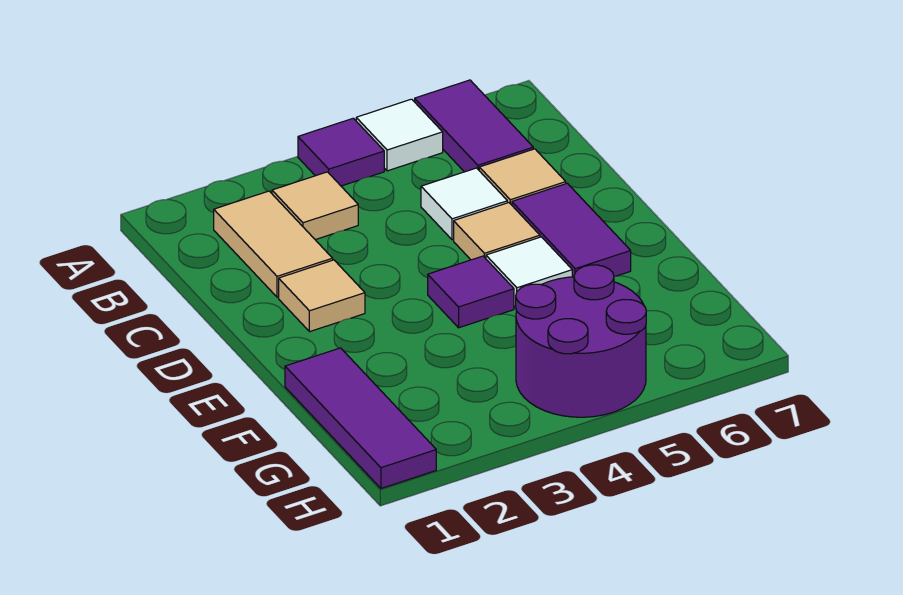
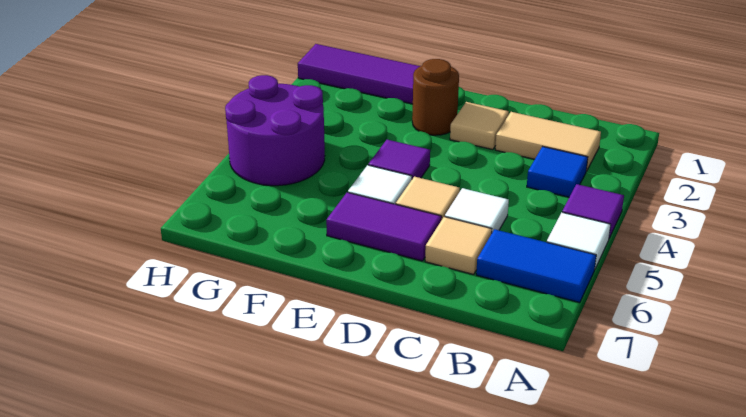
purple tile A6:B6 level 1 -> blue tile A6:B6 level 1
tan tile B3 level 1 -> blue tile B3 level 1
none -> brown round brick E2 level 1

